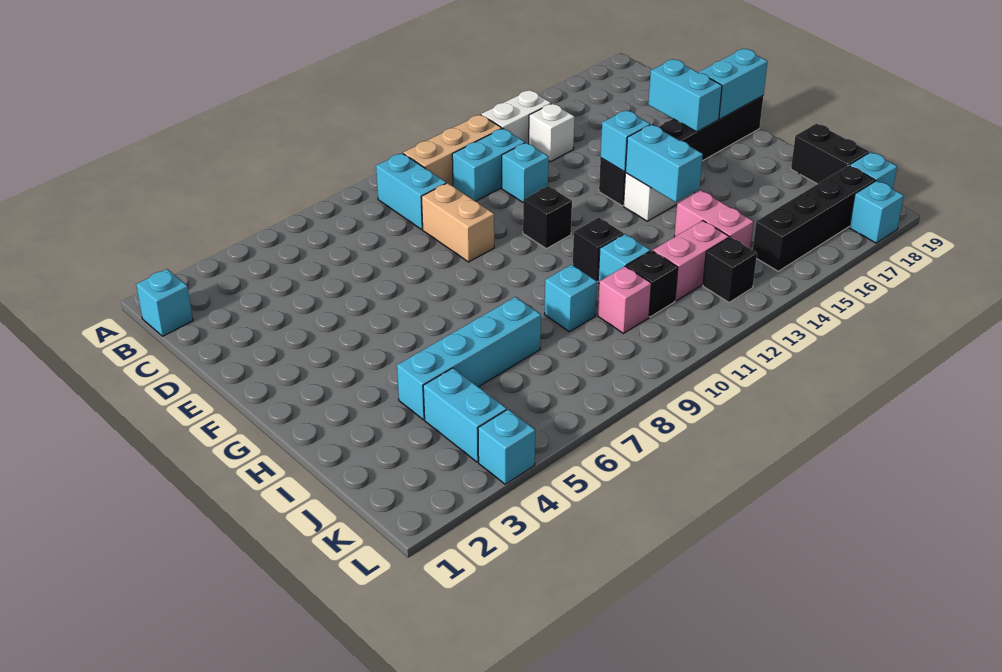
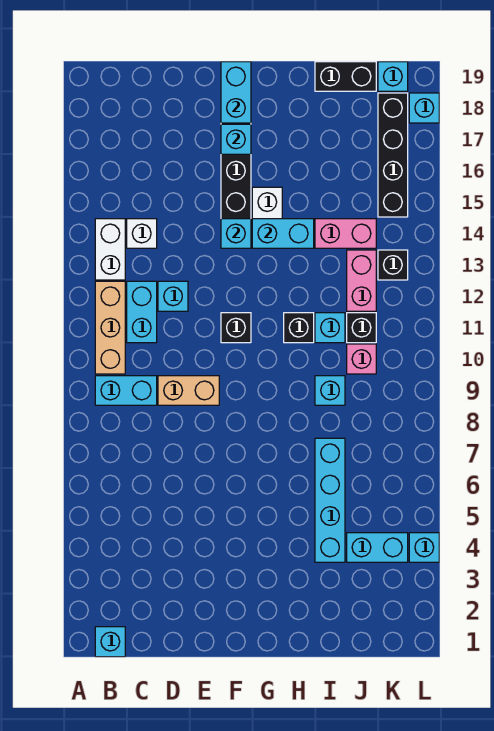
cyan brick E17:F17 level 2 -> cyan brick F17 level 2

